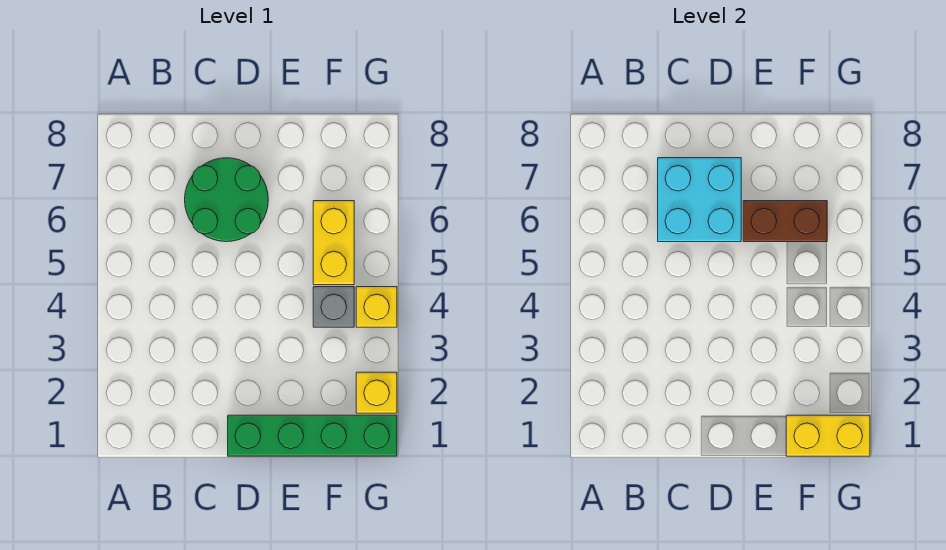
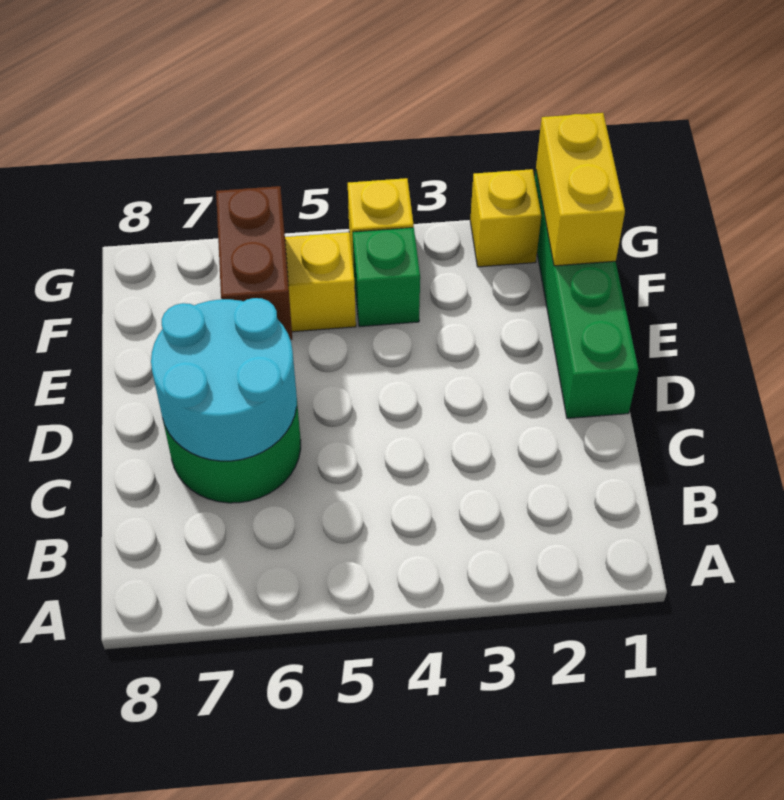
cyan brick C6:D7 level 2 -> cyan round brick C6:D7 level 2
grey brick F4 level 1 -> green brick F4 level 1

